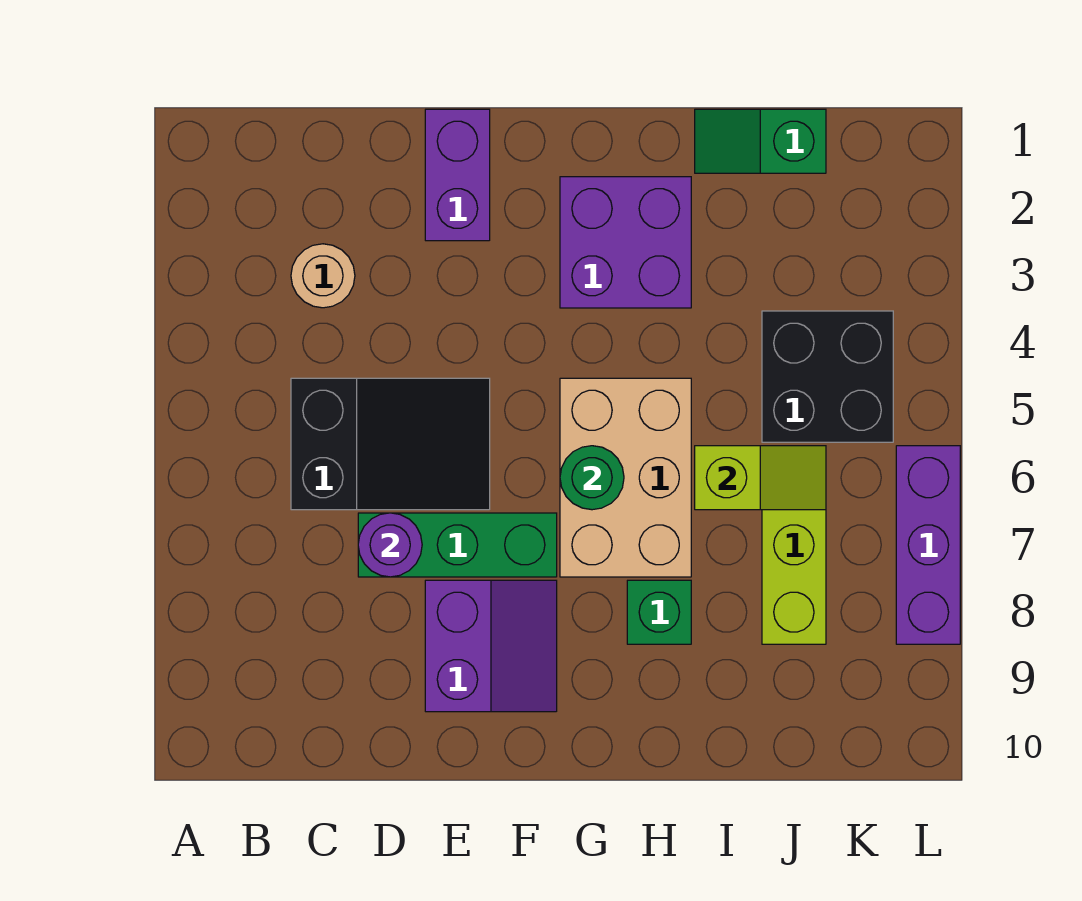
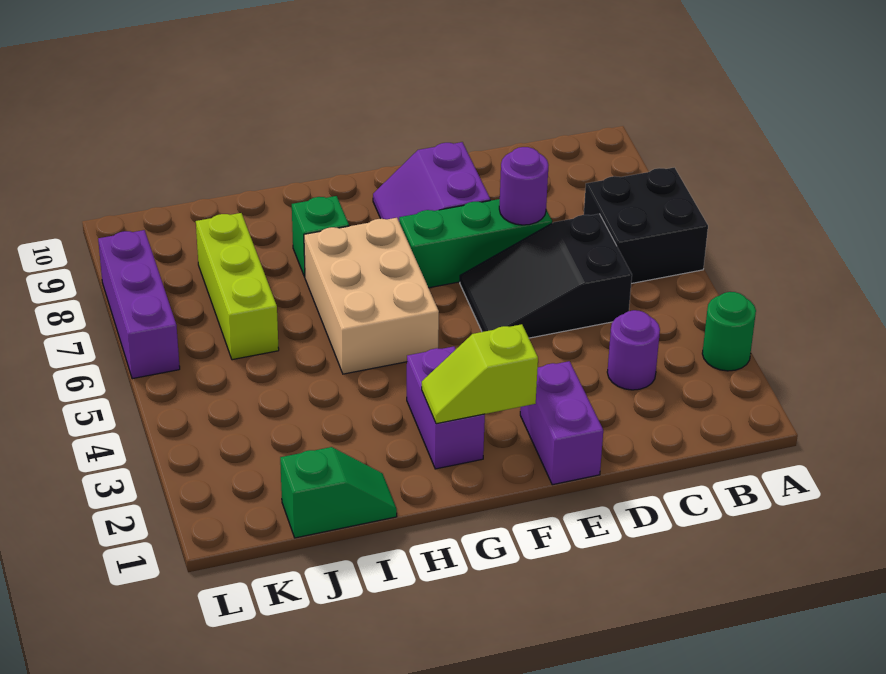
tan round brick C3 level 1 -> purple round brick C3 level 1
purple brick G2:H3 level 1 -> purple brick G2:G3 level 1
green round brick G6 level 2 -> green round brick A3 level 1
lime slope I6:J6 level 2 top I -> lime slope F2:G2 level 2 top F
black brick J4:K5 level 1 -> black brick A6:B7 level 1

